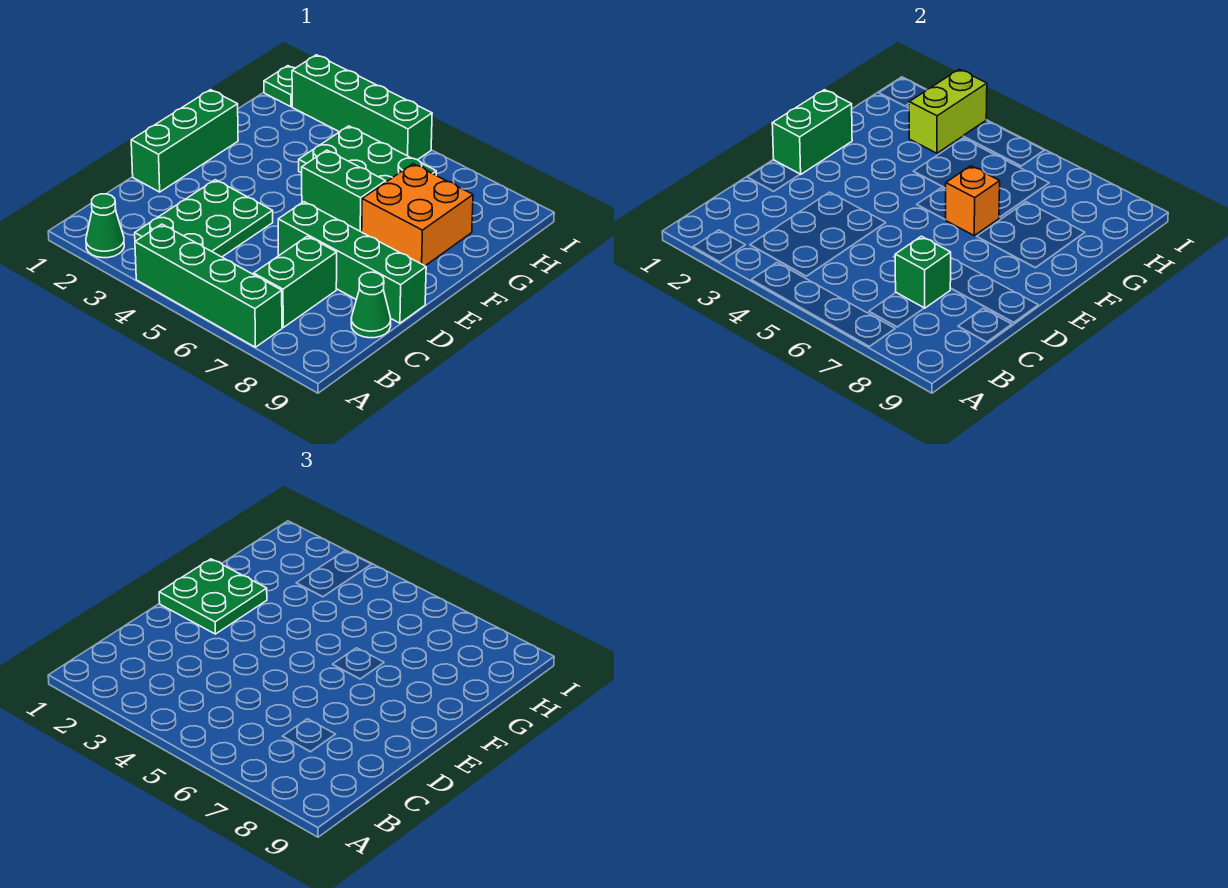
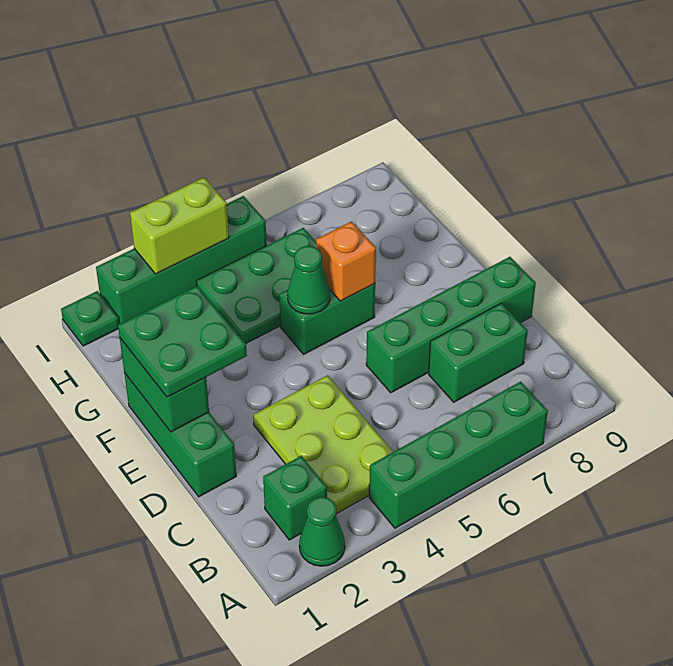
green plate B3:D4 level 1 -> lime plate B3:D4 level 1
green brick B7:C7 level 1 -> green brick C7:C8 level 1
green brick C7 level 2 -> green brick B2 level 1
green cone C9 level 1 -> green cone F5 level 2
orange brick F7:G8 level 1 -> none
lime brick H3:I3 level 2 -> lime brick I3:I4 level 2

